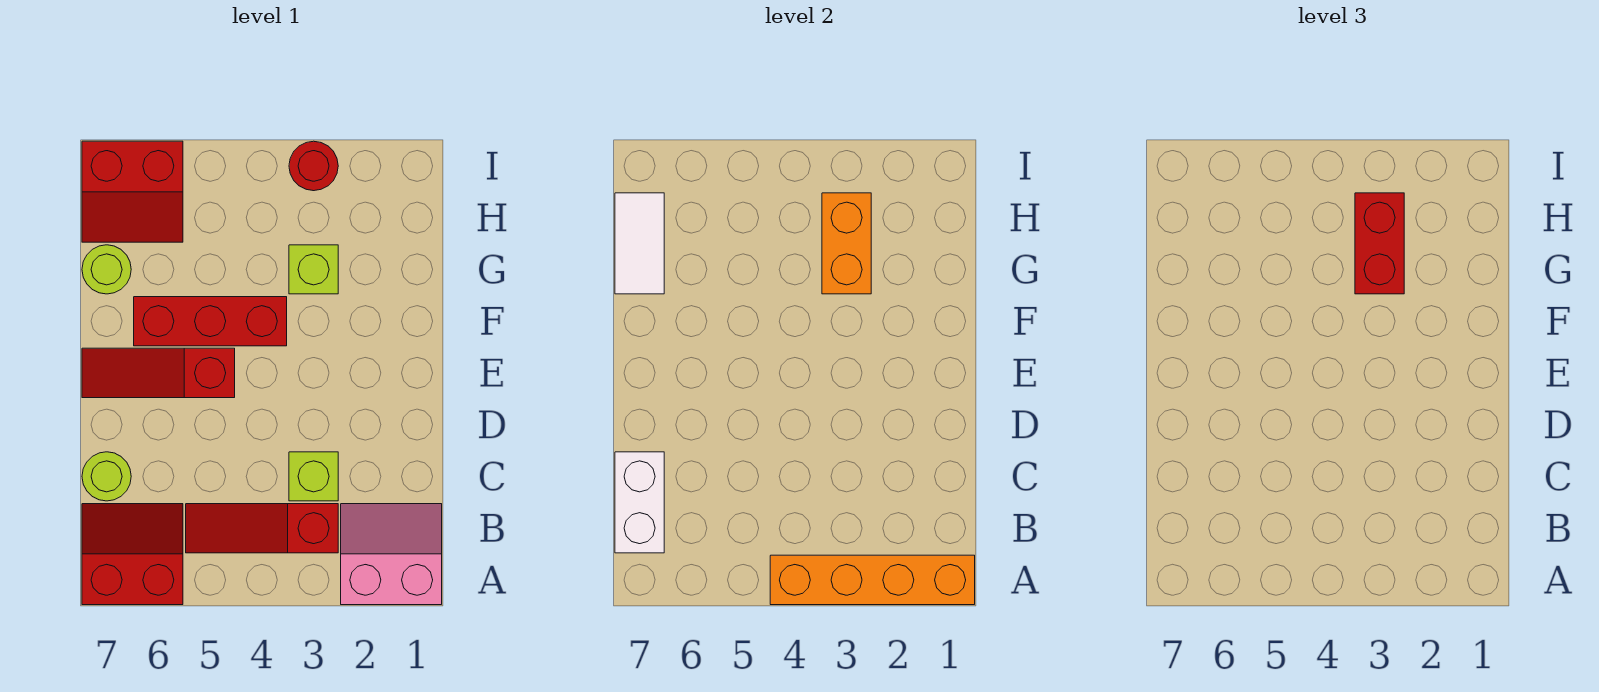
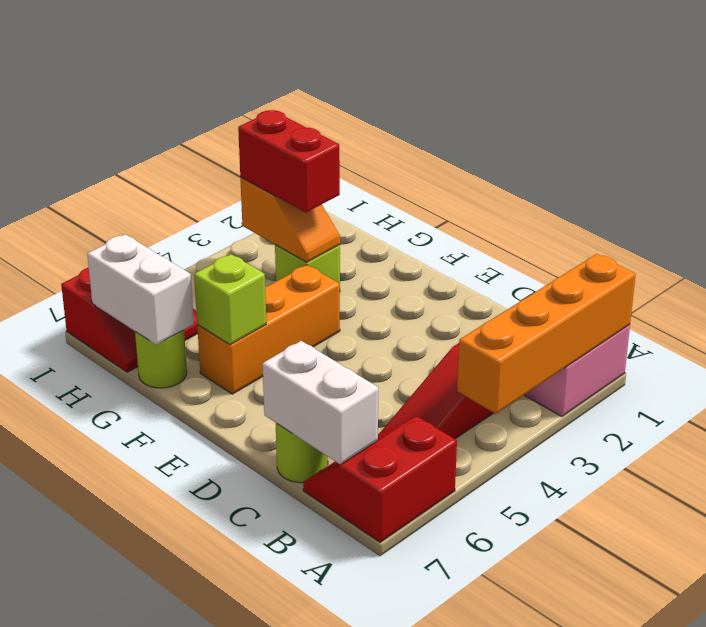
lime brick C3 level 1 -> lime brick F6 level 2
red slope E5:E7 level 1 top 5 -> none
red brick F4:F6 level 1 -> orange brick F4:F6 level 1
orange brick G3:H3 level 2 -> orange slope G3:H3 level 2 top H
white tile G7:H7 level 2 -> white brick G7:H7 level 2
red round brick I3 level 1 -> none

